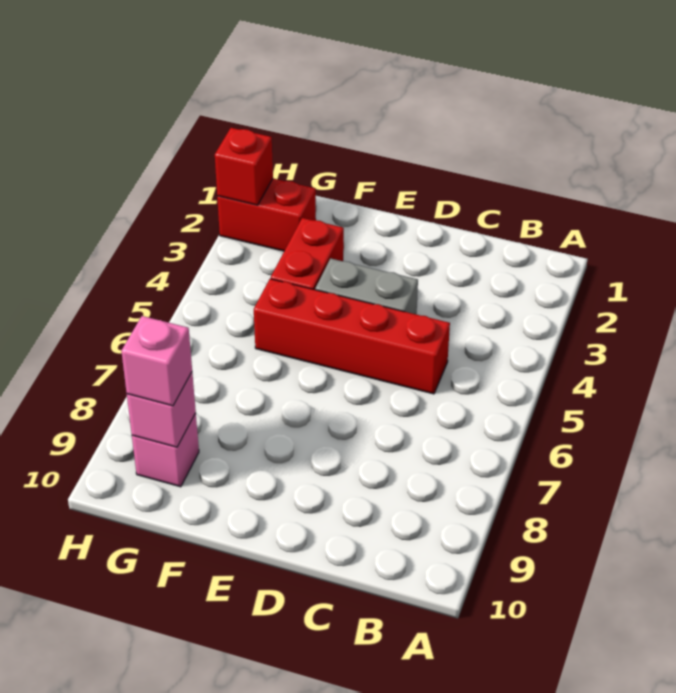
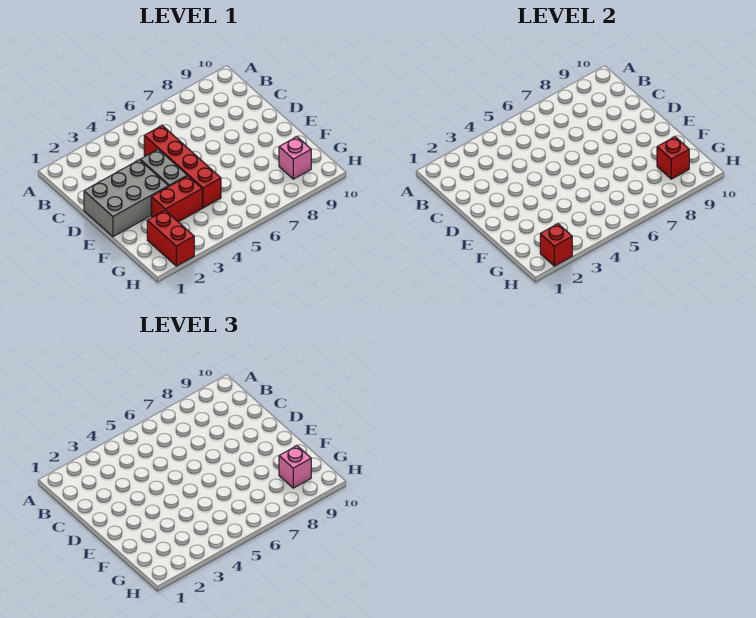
none -> grey brick D1:E3 level 1
pink brick G9 level 2 -> red brick G9 level 2

